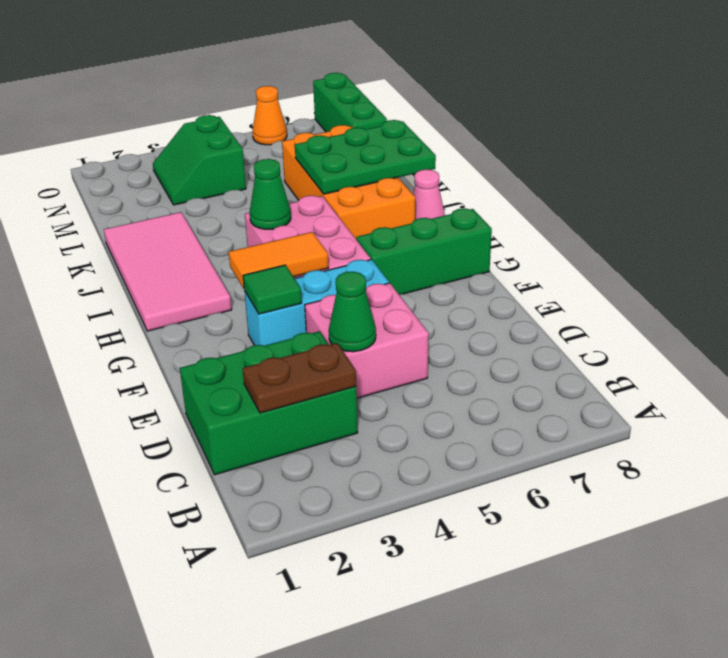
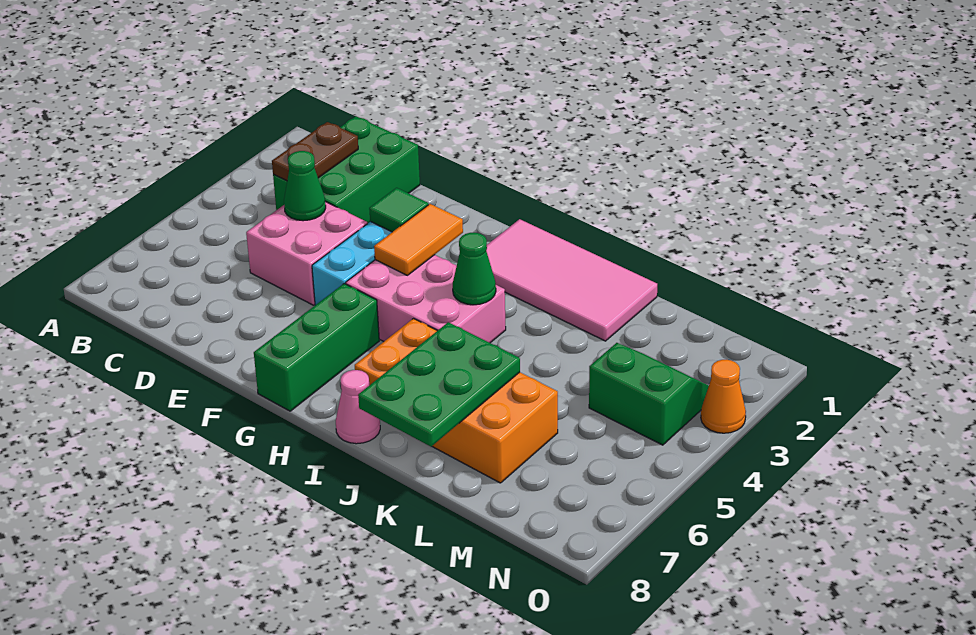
green brick M8:O8 level 1 -> none
orange cone O6 level 1 -> orange cone O3 level 1

